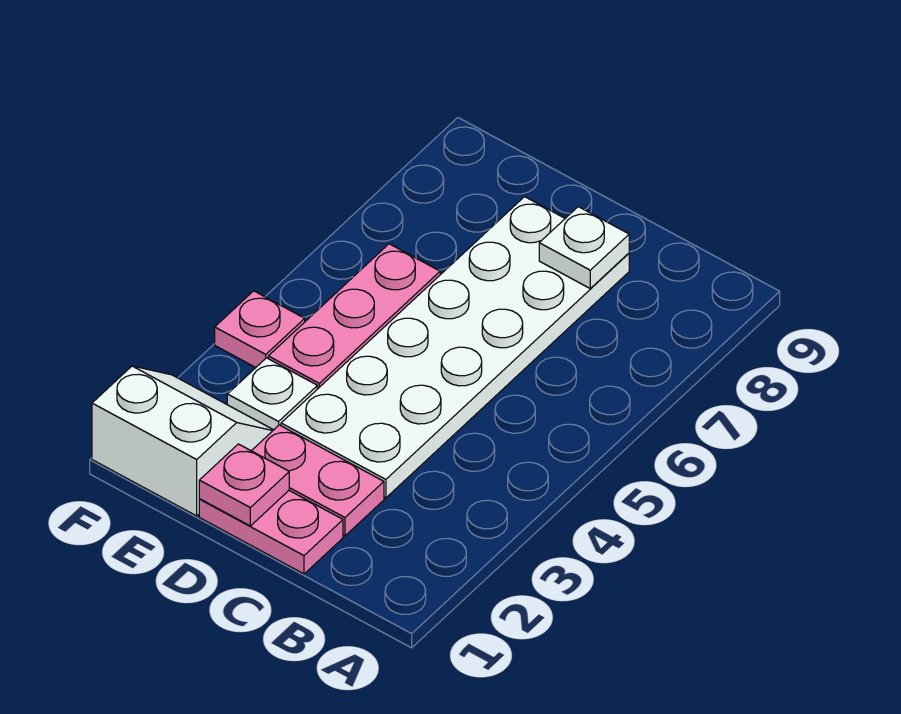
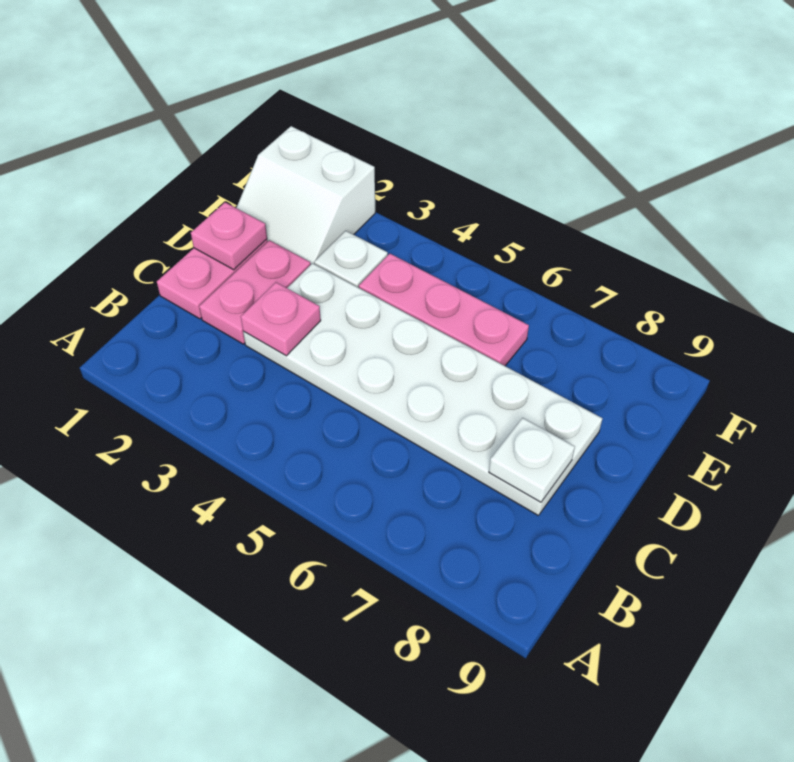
white slope E1:F2 level 1 top 1 -> white slope E1:F2 level 1 top F
pink plate F4 level 1 -> pink plate C3 level 2

